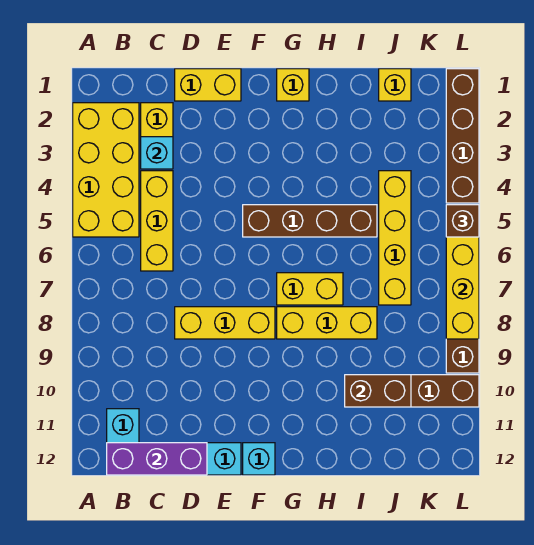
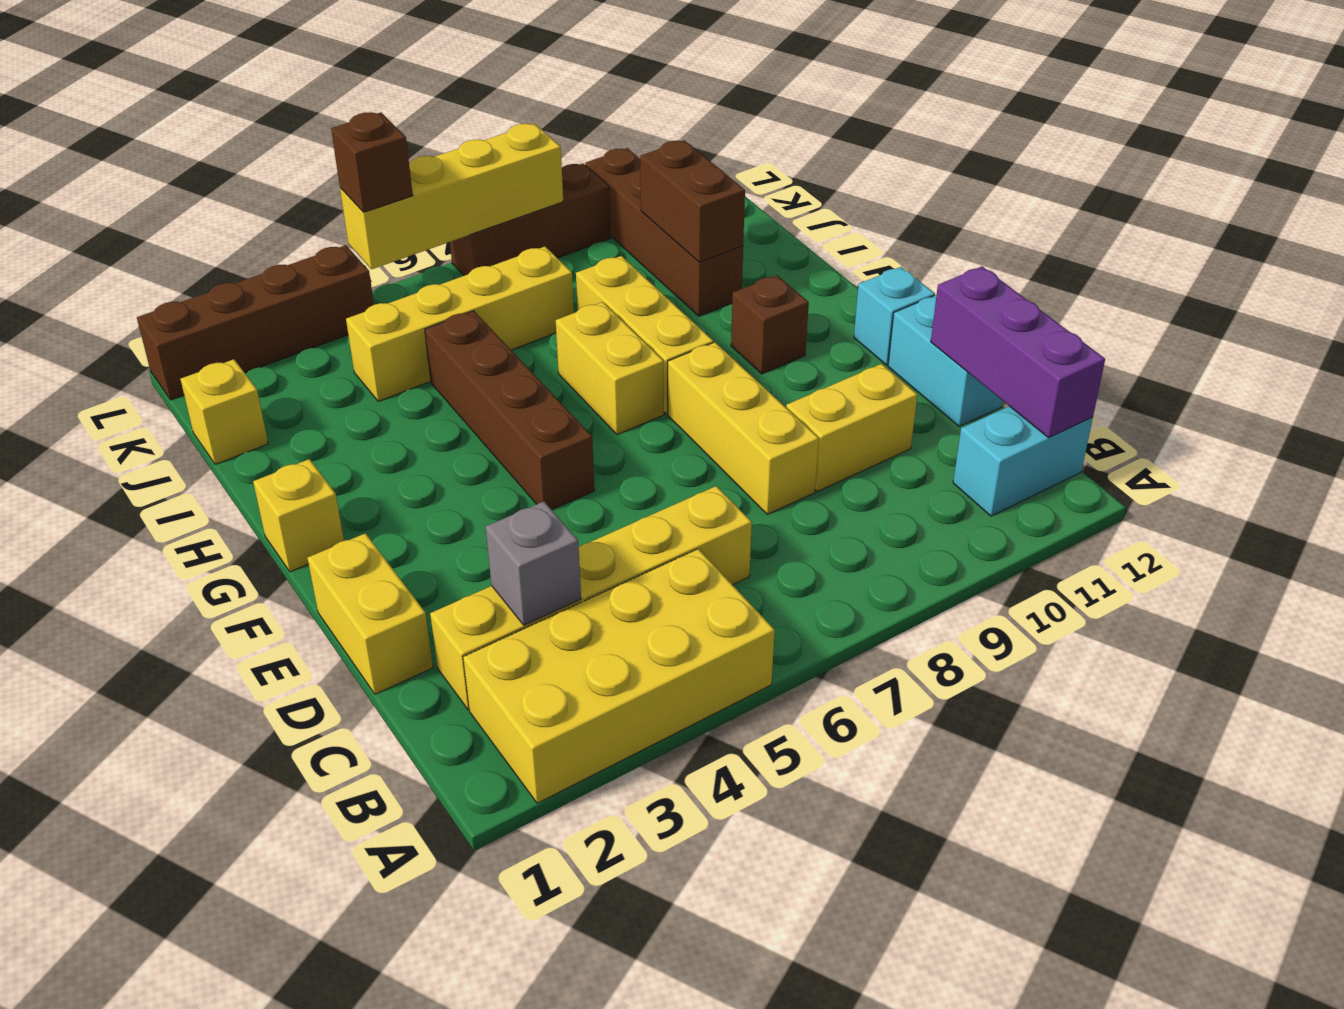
cyan brick C3 level 2 -> grey brick C3 level 2
none -> yellow brick D9:D10 level 1
none -> brown brick G10 level 1

